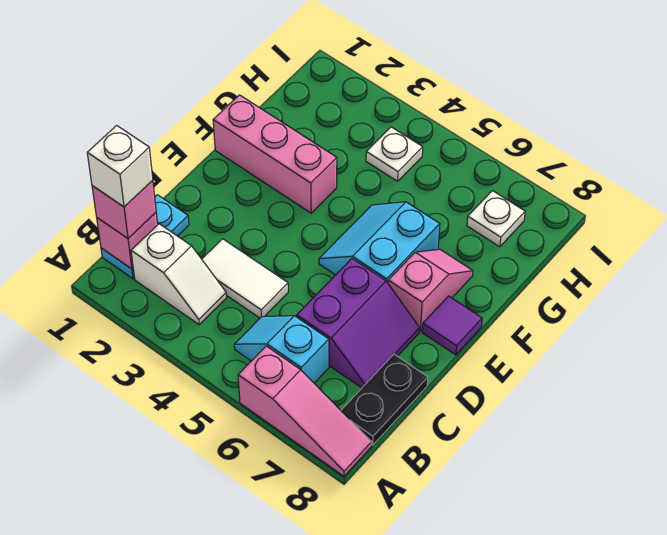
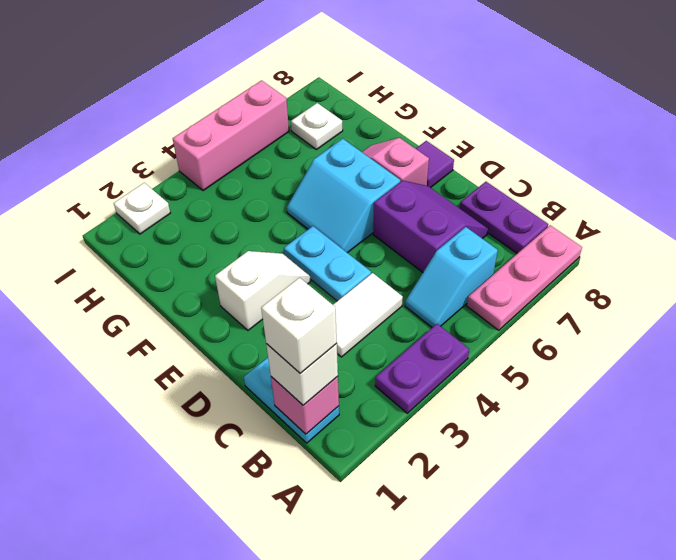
none -> purple plate A3:A4 level 1
pink slope A6:A8 level 1 top 6 -> pink plate A6:A8 level 1
pink brick B1 level 3 -> white brick B1 level 3
white slope B2:B3 level 1 top 2 -> white slope E2:E3 level 1 top 2
black plate B8:C8 level 1 -> purple plate B8:C8 level 1
none -> cyan plate D4:E4 level 1
pink brick F1:F3 level 1 -> pink brick I4:I6 level 1
white plate H4 level 1 -> white plate I2 level 1

